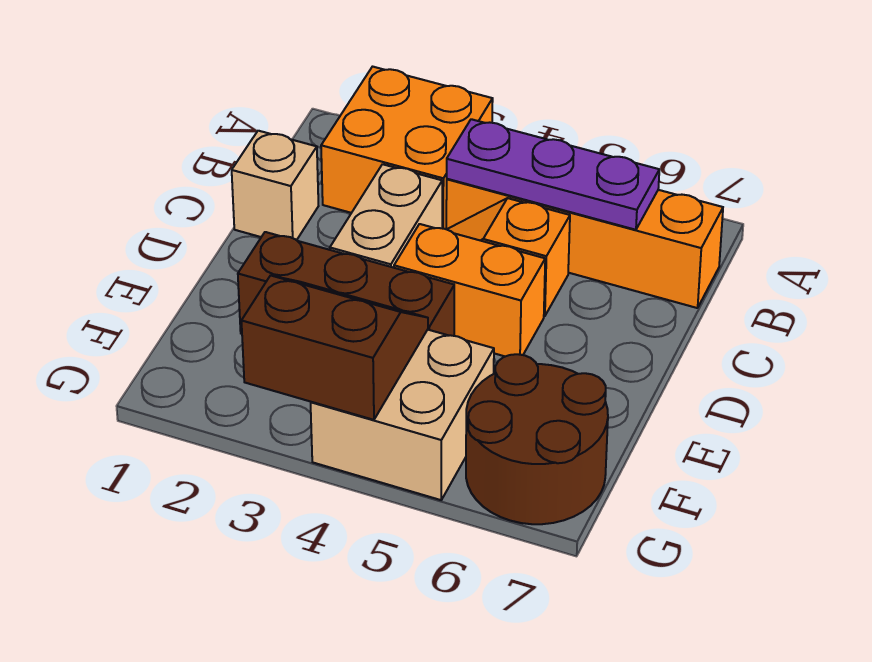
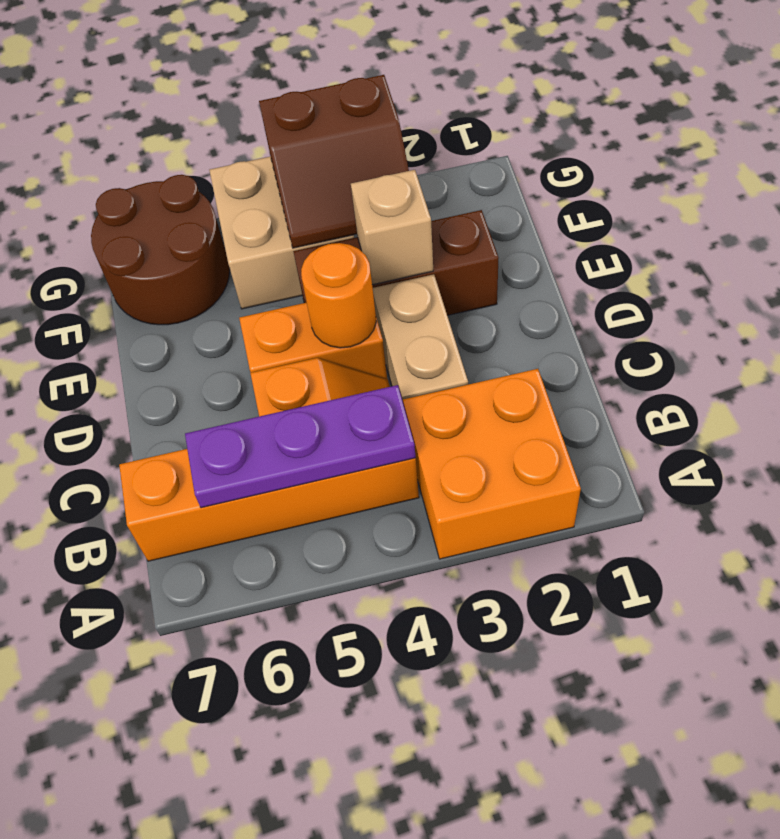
tan brick C1 level 1 -> tan brick E3 level 2
none -> orange round brick D4 level 2

